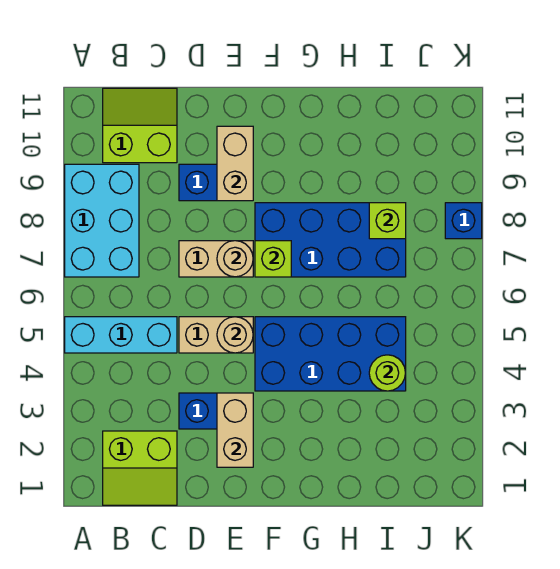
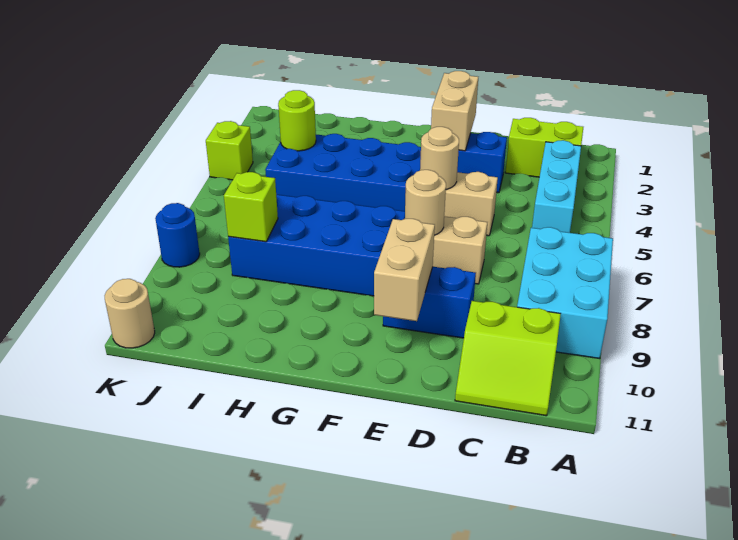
cyan brick A5:C5 level 1 -> cyan brick B3:B5 level 1
lime brick F7 level 2 -> lime brick K4 level 1
blue brick K8 level 1 -> blue round brick K8 level 1
none -> tan round brick K11 level 1

